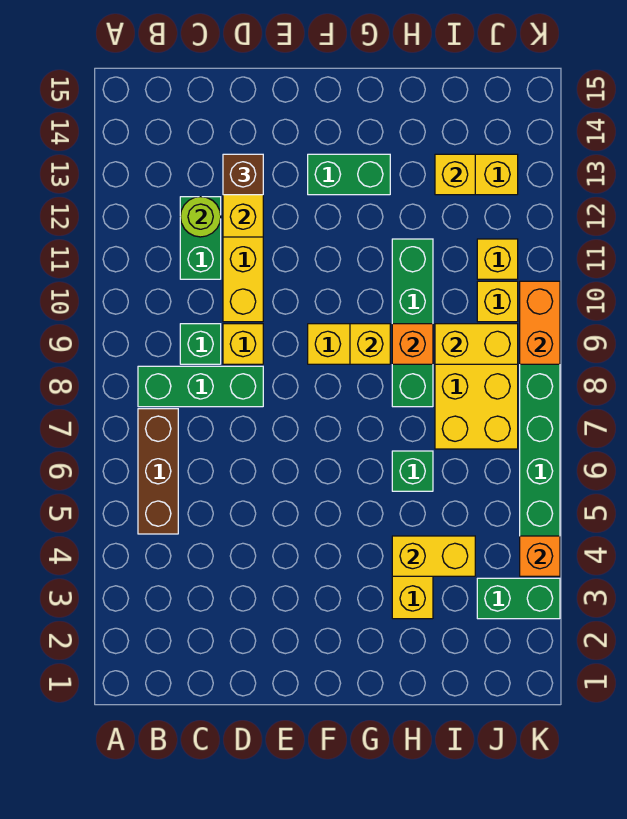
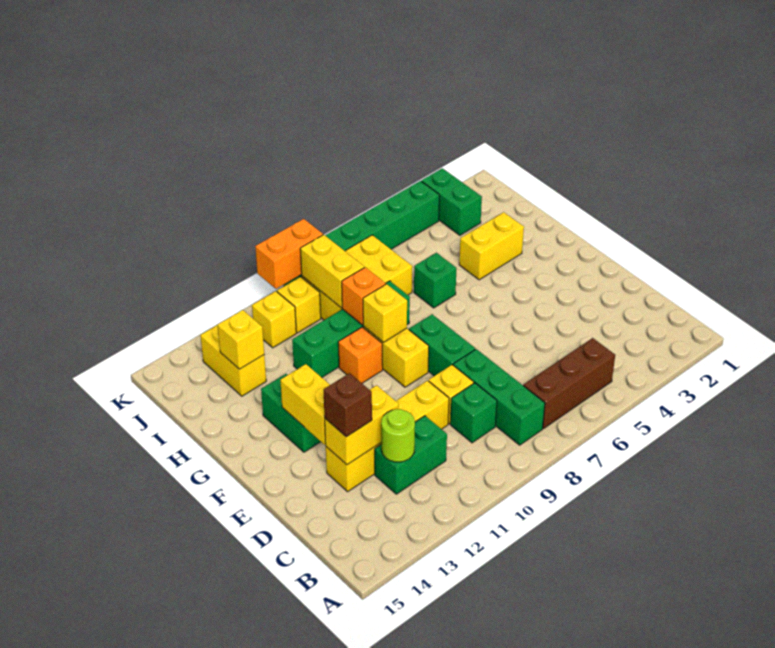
none -> green brick E8:F8 level 1
yellow brick H4:I4 level 2 -> yellow brick E13:F13 level 2
orange brick K4 level 2 -> orange brick G10 level 1

